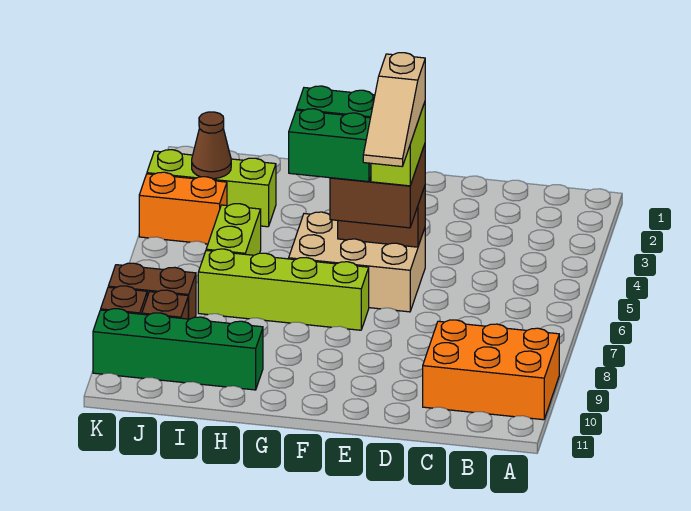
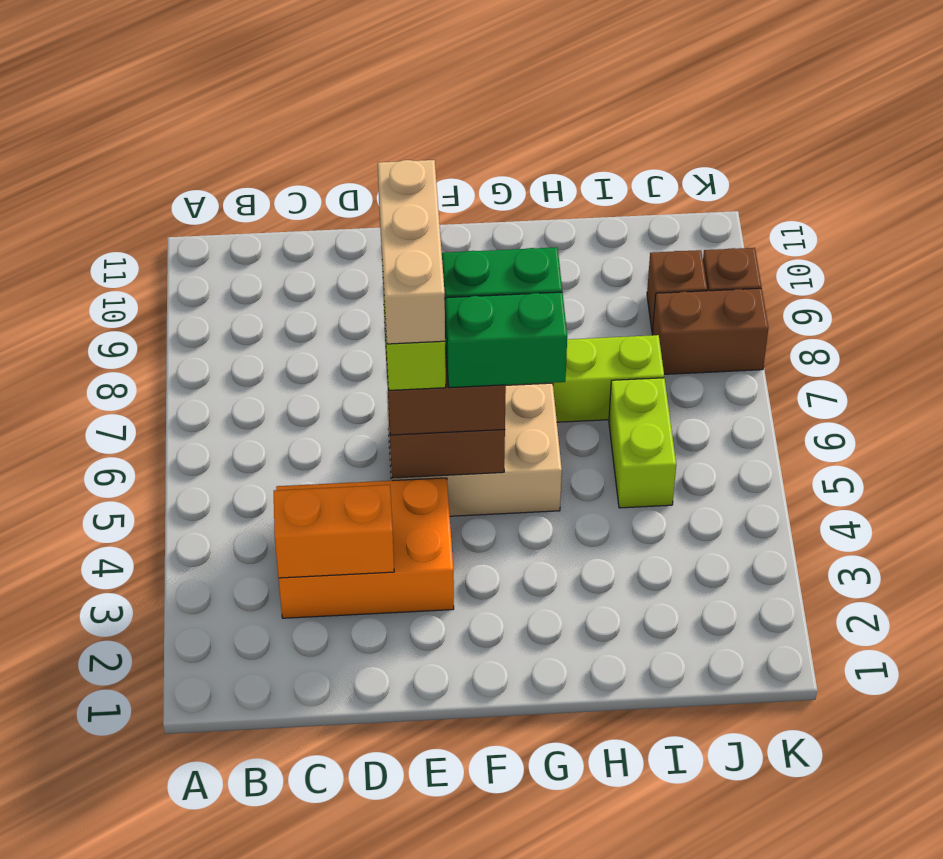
orange brick A9:C10 level 1 -> orange brick C3:E4 level 1
tan slope E5:E7 level 5 top 5 -> tan brick E5:E7 level 5
green brick H10:K10 level 1 -> none
lime brick I3:K3 level 1 -> none
brown cone J3 level 2 -> none
orange brick J4:K4 level 1 -> orange brick C3:D3 level 2

